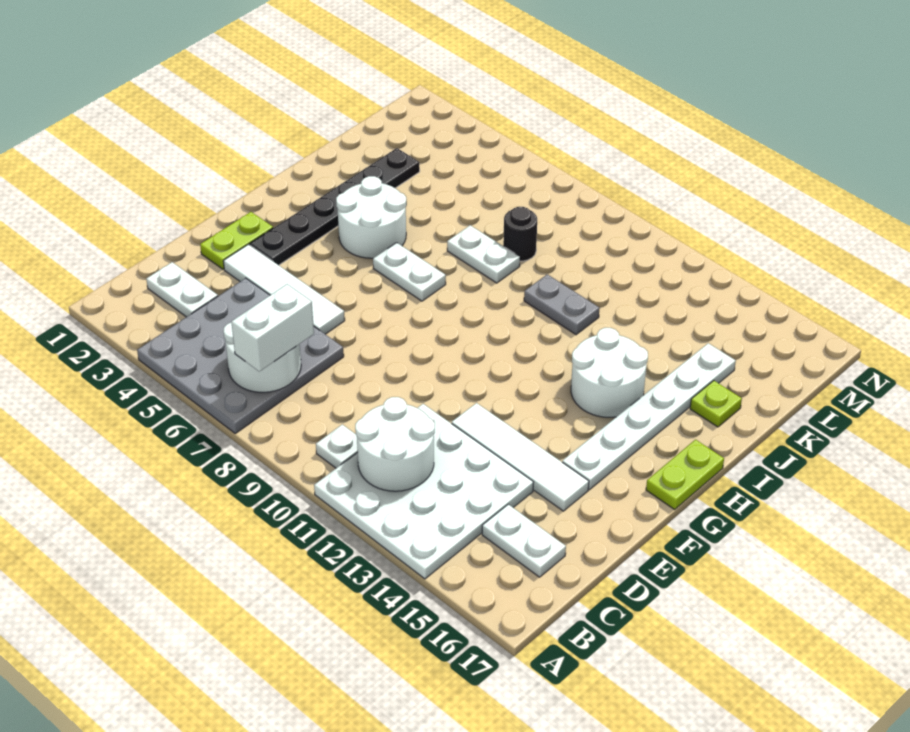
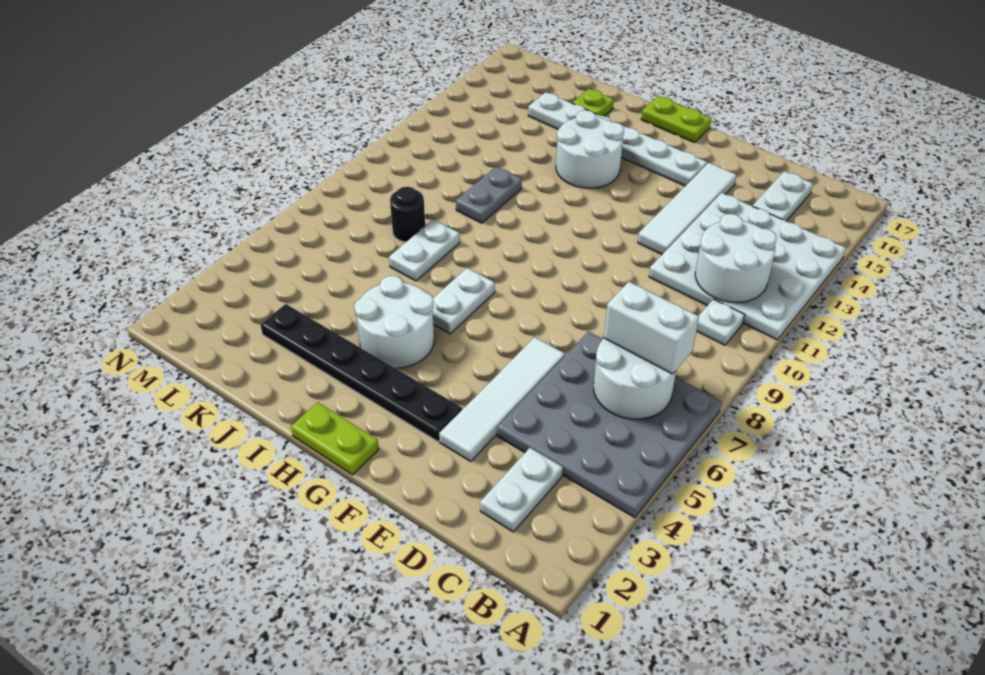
lime plate E2:F2 level 1 -> lime plate G1:H1 level 1

